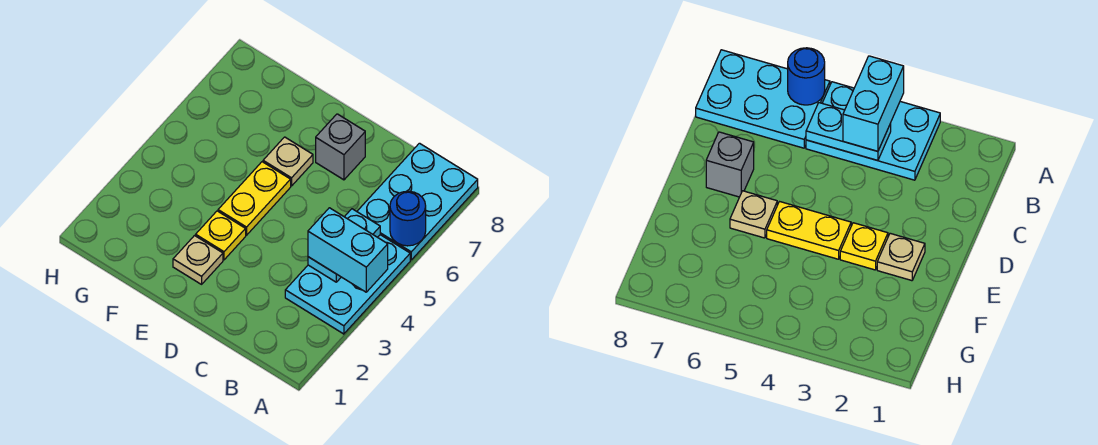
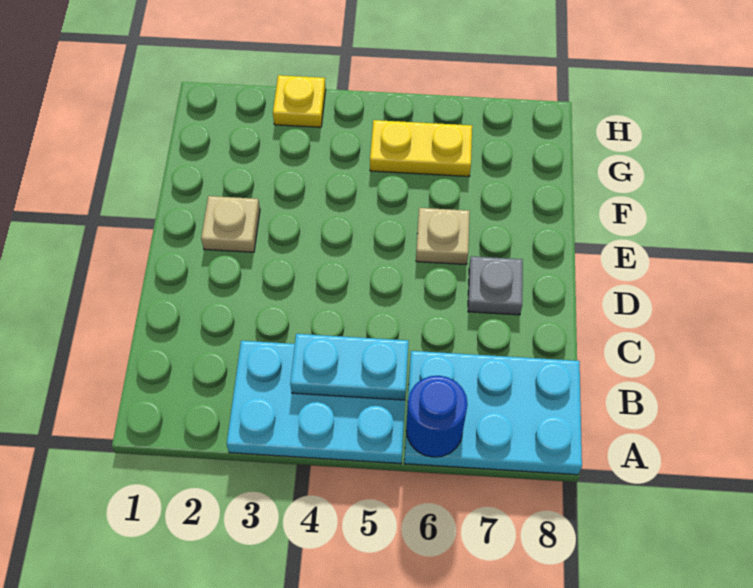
cyan brick A4:B4 level 3 -> none
grey brick D7 level 1 -> grey plate D7 level 1
yellow plate E3 level 1 -> yellow plate H3 level 1
yellow plate E4:E5 level 1 -> yellow plate G5:G6 level 1

